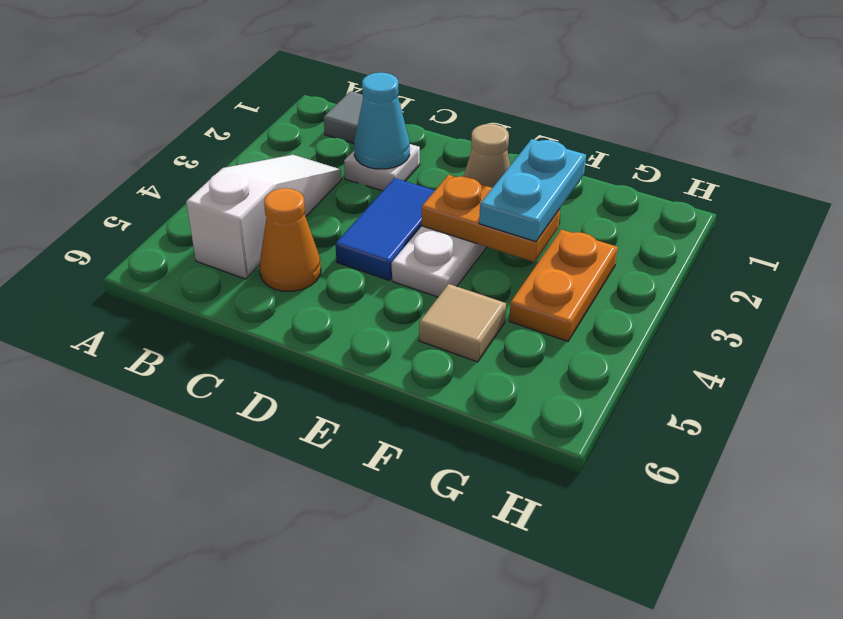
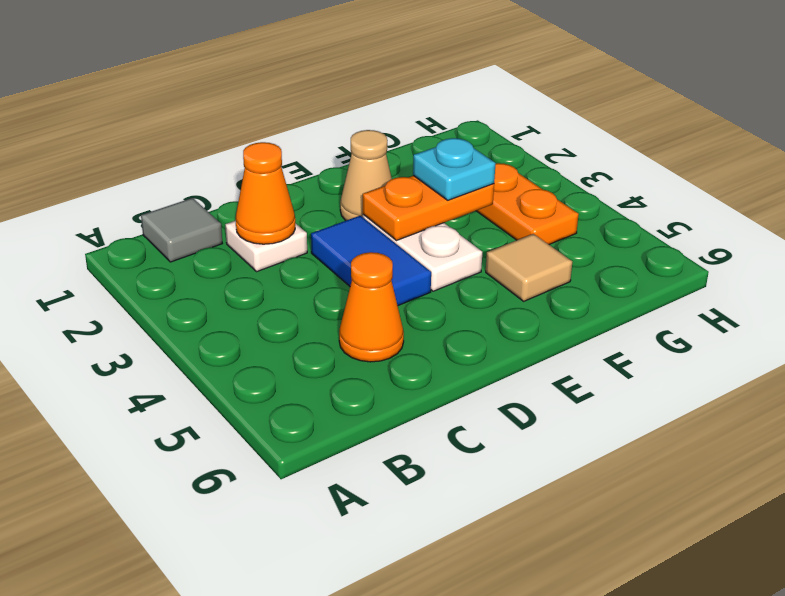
white slope B3:B5 level 1 top 5 -> none
cyan cone C2 level 2 -> orange cone C2 level 2
cyan plate F2:F3 level 3 -> cyan plate F3 level 3

